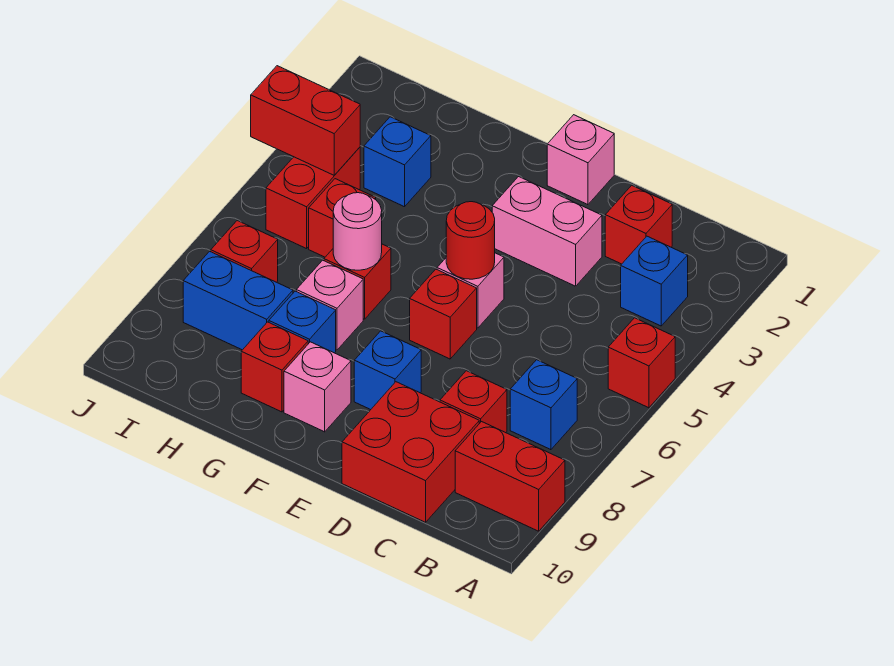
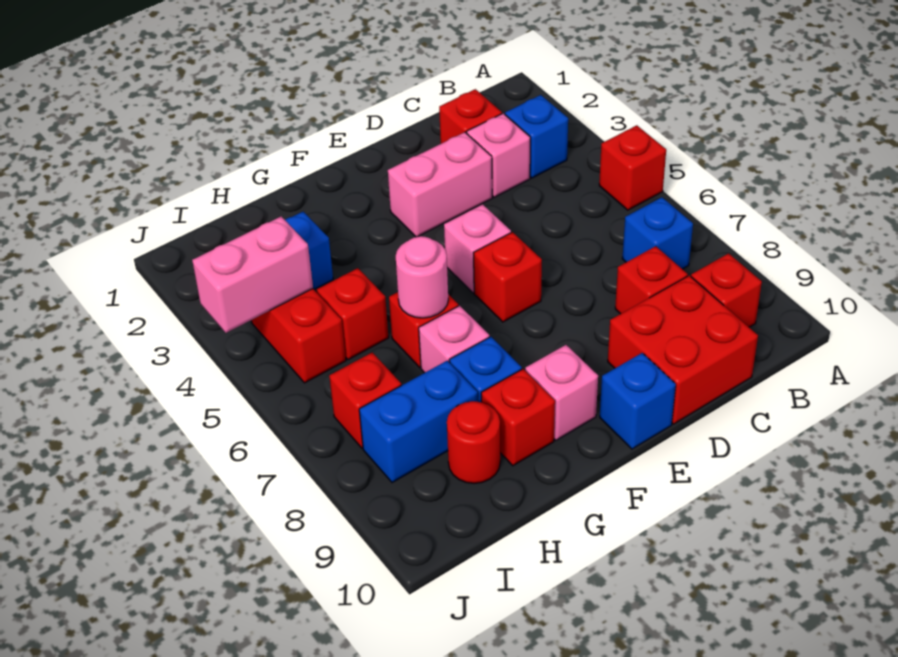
red brick A9:B9 level 1 -> red brick B9 level 1
pink brick E1 level 1 -> pink brick C3 level 1
red round brick E5 level 2 -> red round brick H9 level 1
blue brick E8 level 1 -> blue brick E10 level 1
red brick I4:J4 level 2 -> pink brick I4:J4 level 2

